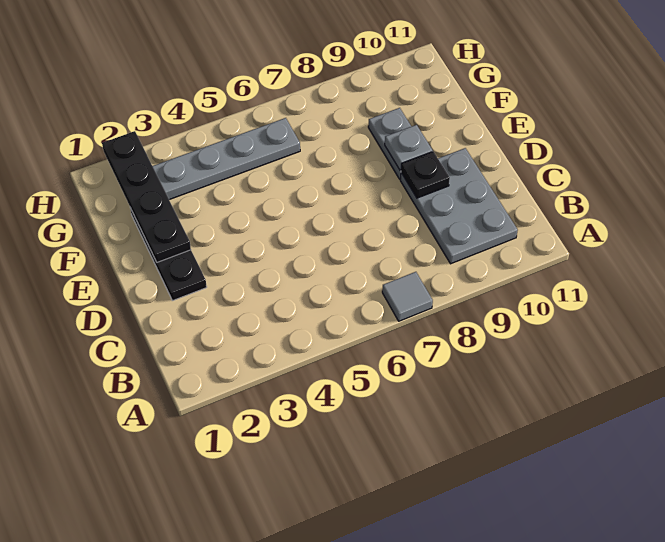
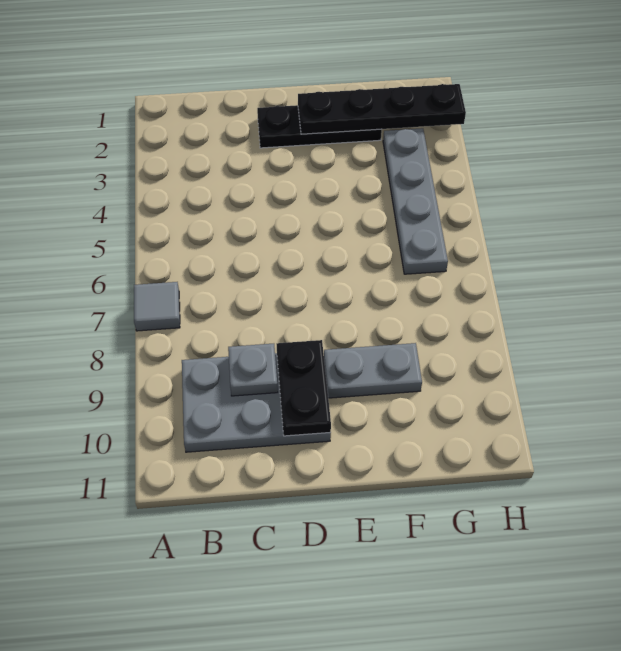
black plate D9 level 2 -> black plate D9:D10 level 2
grey plate E9 level 2 -> grey plate C9 level 2

